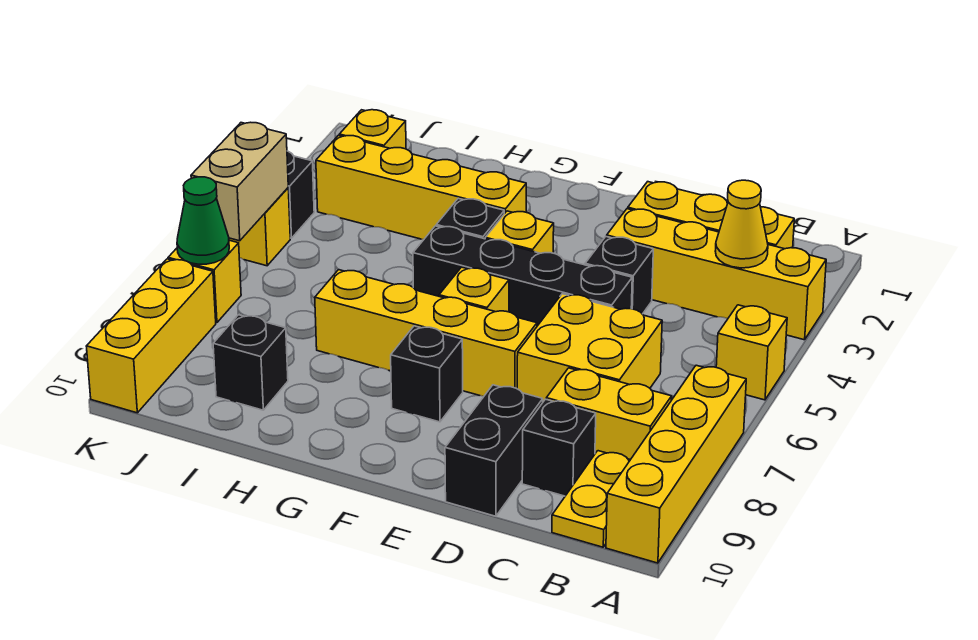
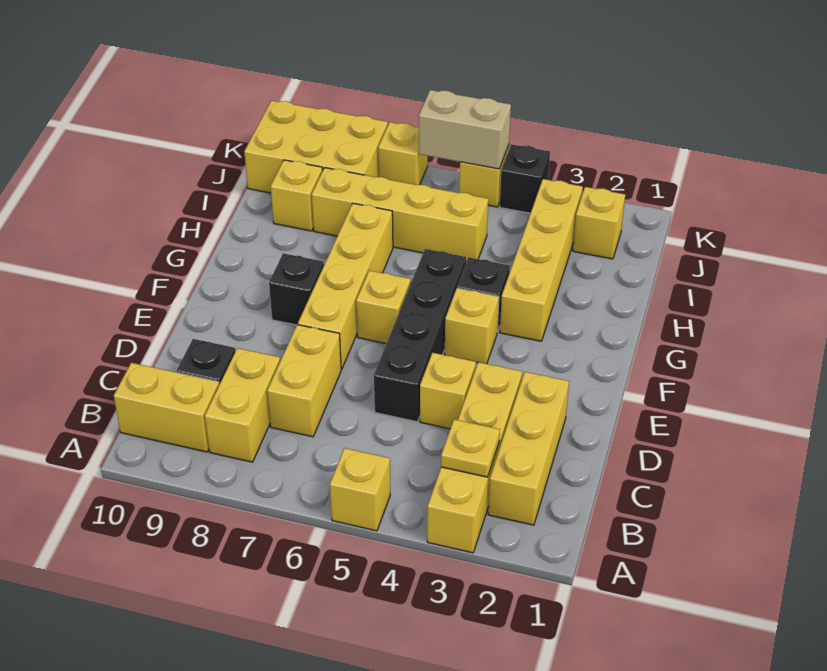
yellow brick A7:A10 level 1 -> yellow brick I5:I8 level 1
yellow cone B3 level 2 -> yellow plate B3 level 2
yellow plate B9:B10 level 1 -> yellow brick B9:B10 level 1
yellow brick C6:D7 level 1 -> yellow brick C7:D7 level 1
black brick D4 level 1 -> yellow brick D4 level 1
black brick D9:D10 level 1 -> none
black brick I9 level 1 -> yellow brick I9 level 1
green cone K7 level 2 -> none
yellow brick K8:K10 level 1 -> yellow brick J8:K10 level 1

